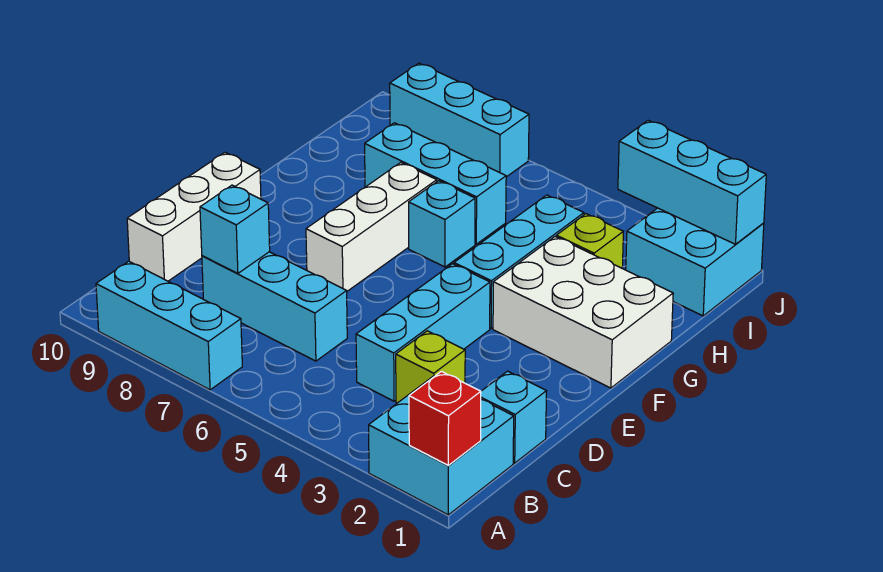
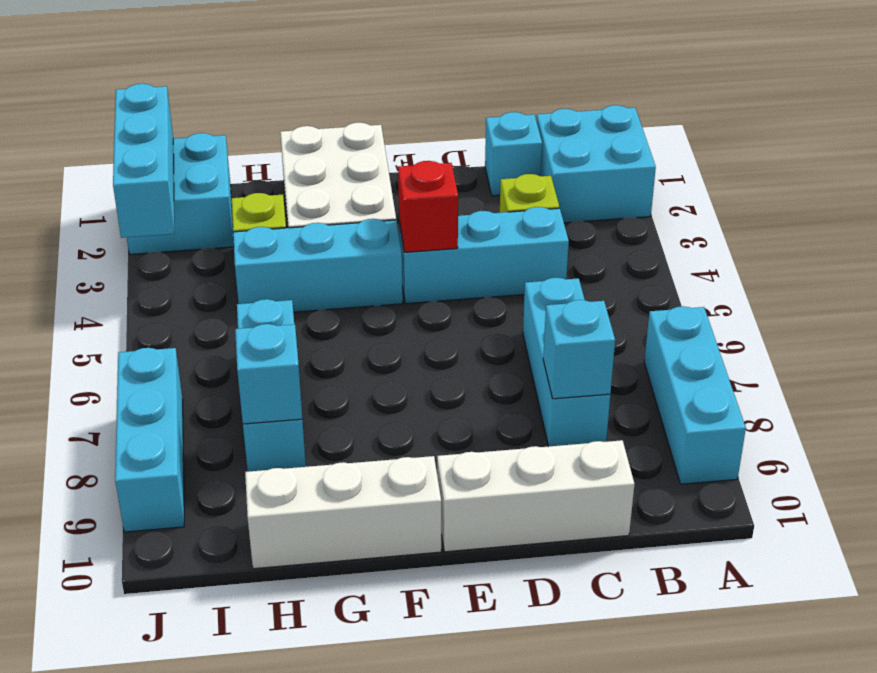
red brick A1 level 2 -> red brick E4 level 2
white brick E7:G7 level 1 -> white brick F10:H10 level 1
cyan brick G6 level 1 -> cyan brick H8 level 2

